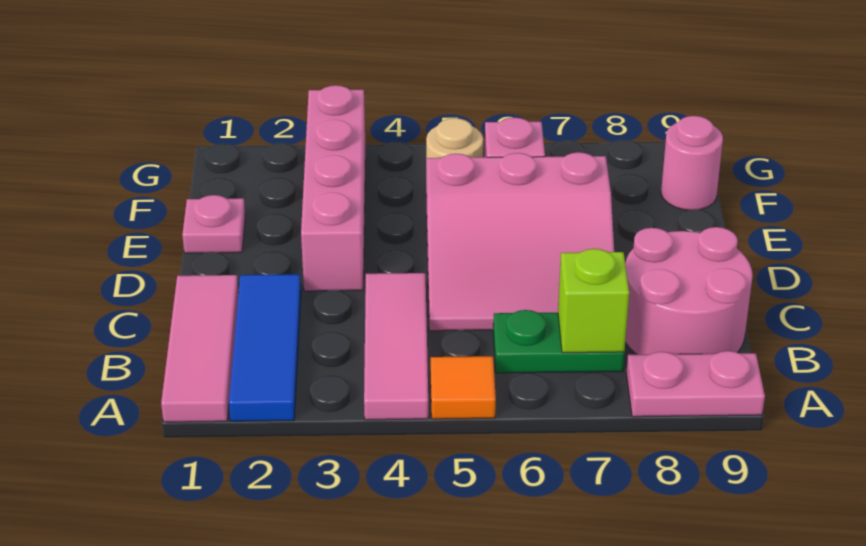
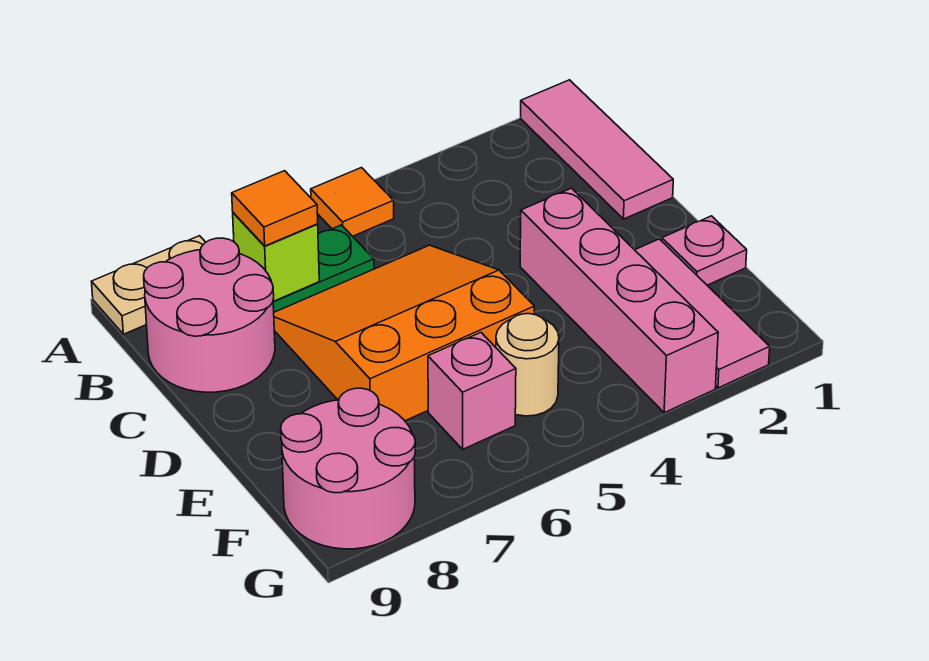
blue tile A2:C2 level 1 -> none
pink tile A4:C4 level 1 -> pink tile E2:G2 level 1
pink plate A8:A9 level 1 -> tan plate A8:A9 level 1
none -> orange tile B7 level 3
pink slope C5:E7 level 1 top E -> orange slope C5:E7 level 1 top E
pink round brick F9 level 1 -> pink round brick F8:G9 level 1

